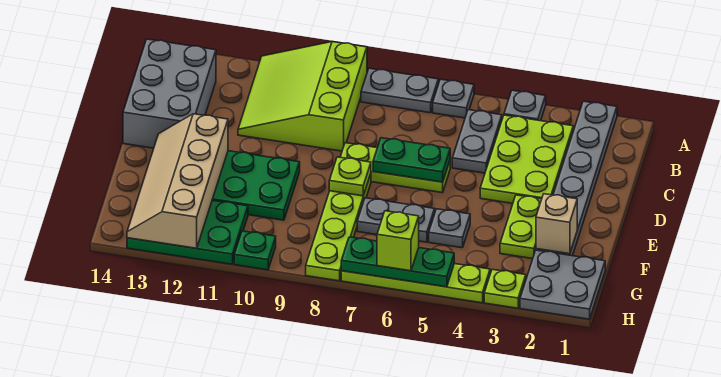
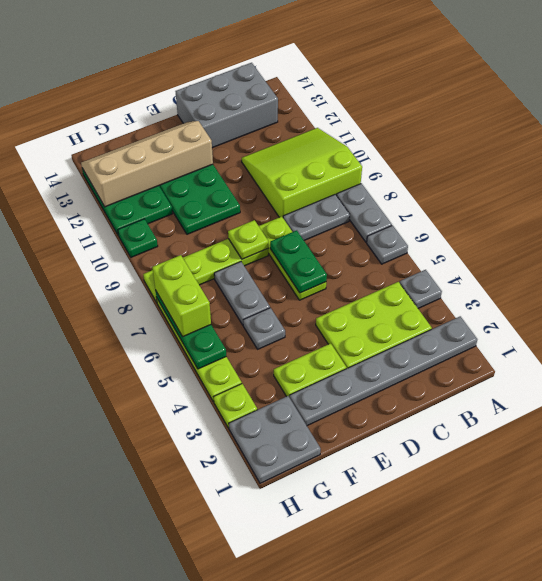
grey plate B5:C5 level 1 -> grey plate B8:C8 level 1
tan brick F2 level 2 -> none
lime brick H6 level 3 -> lime brick H6:H7 level 3

